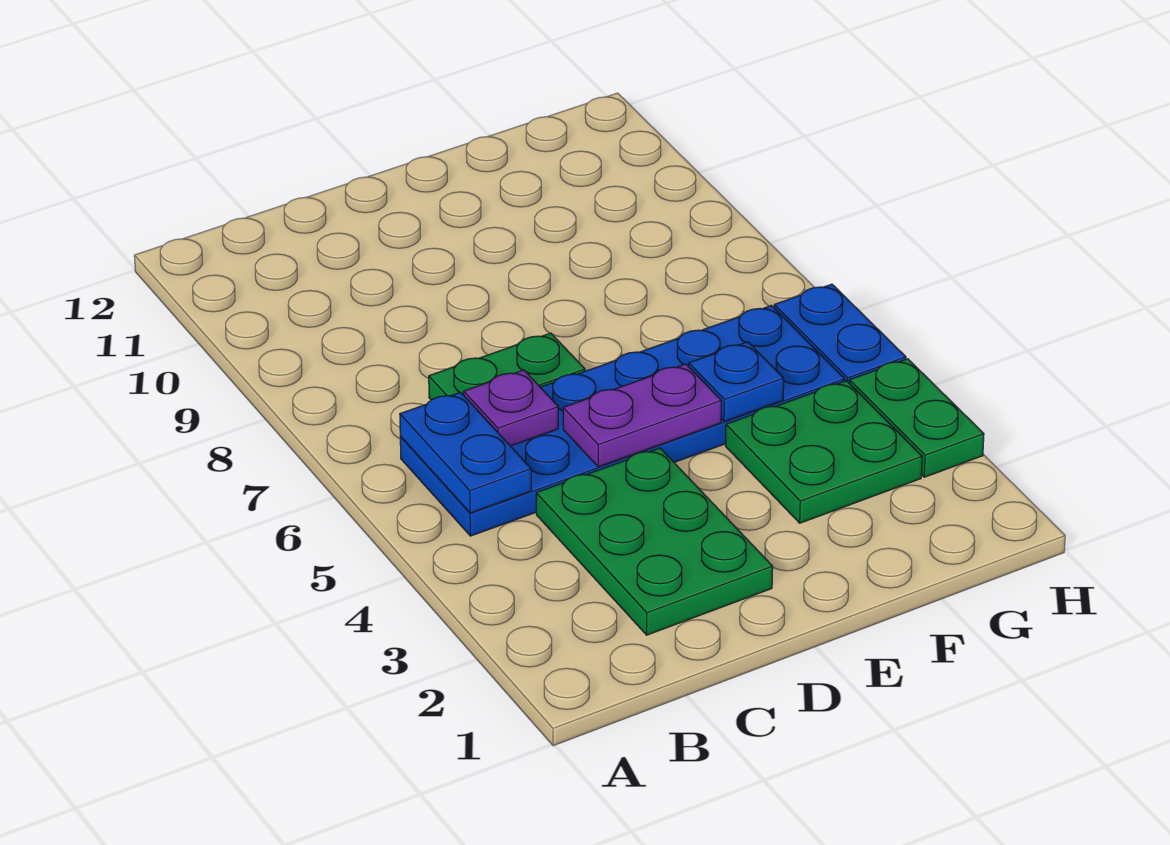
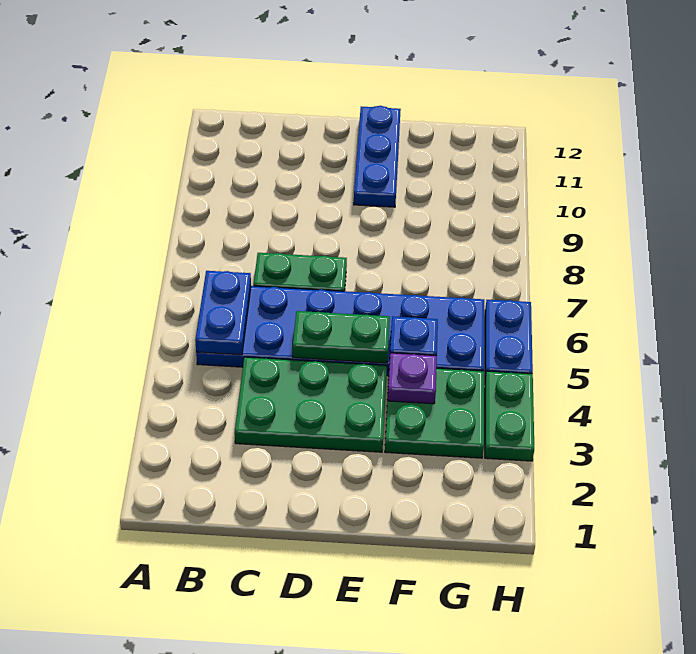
green plate C2:D4 level 1 -> green plate C3:E4 level 1
purple plate C6 level 2 -> purple plate F4 level 2
purple plate D5:E5 level 2 -> green plate D5:E5 level 2
none -> blue plate E10:E12 level 1

